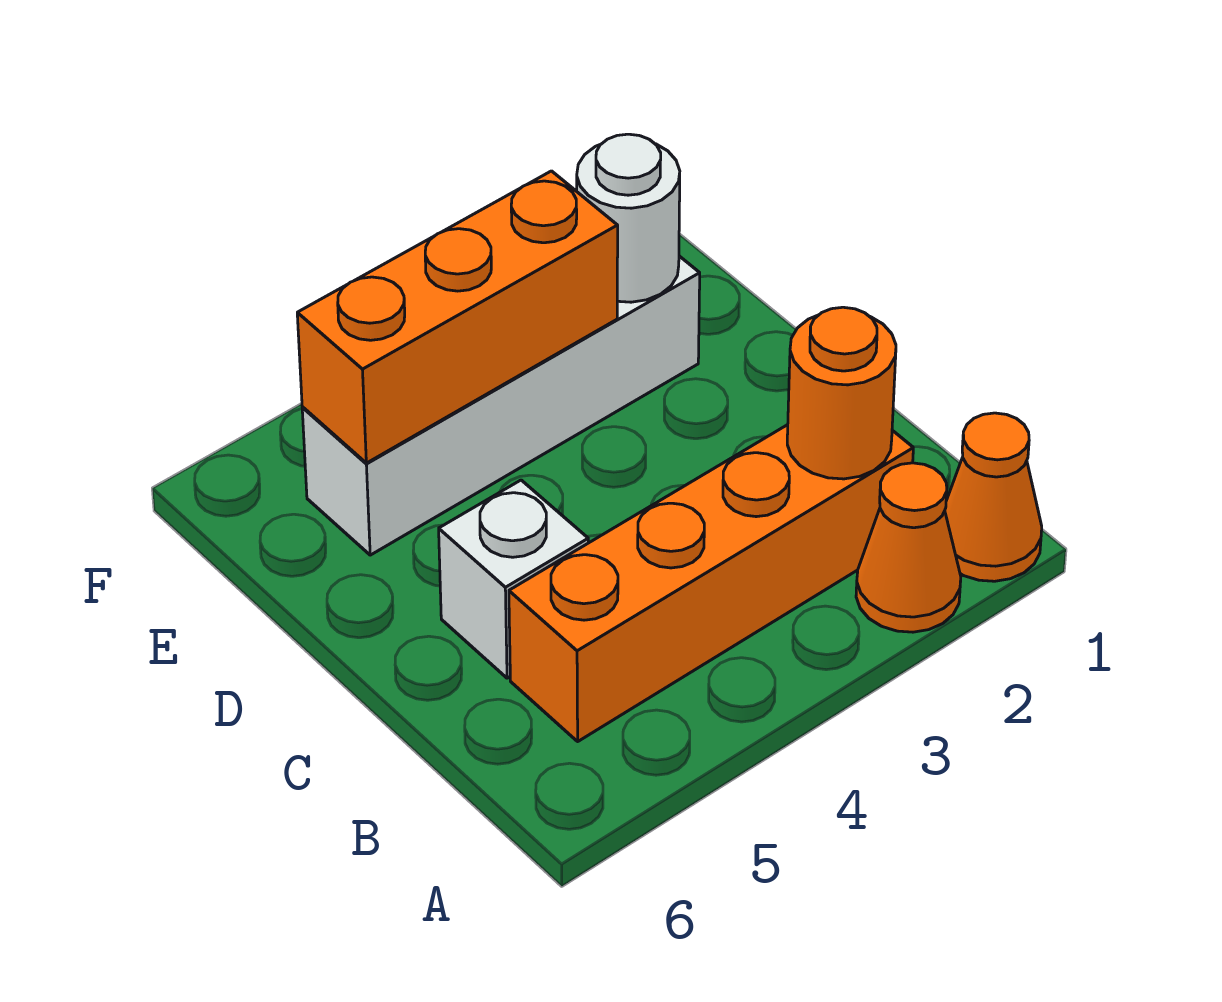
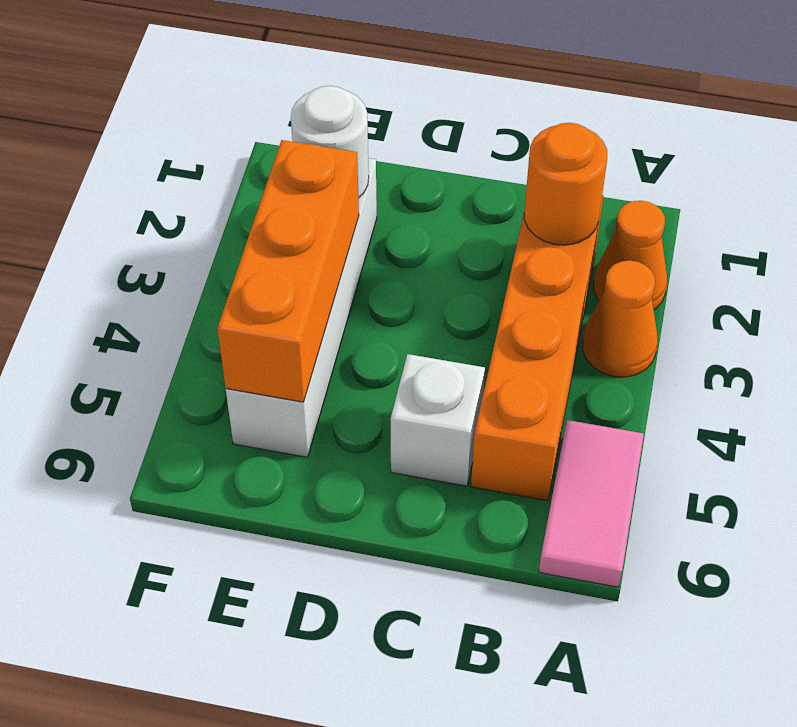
orange cone A1 level 1 -> orange cone A3 level 1
none -> pink tile A5:A6 level 1

